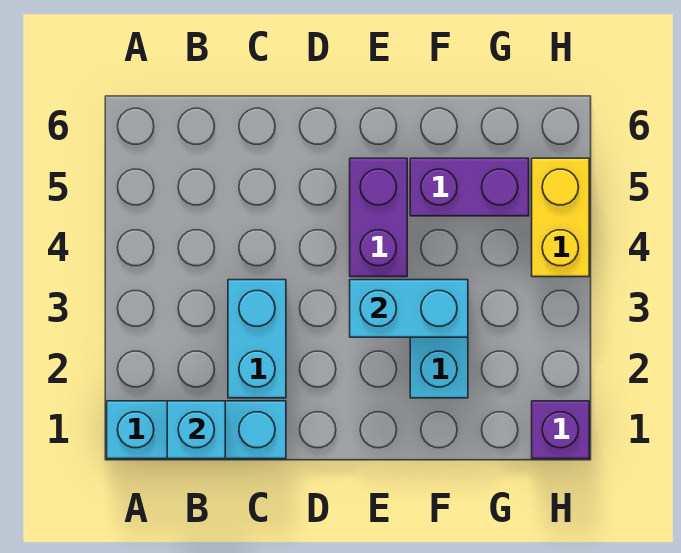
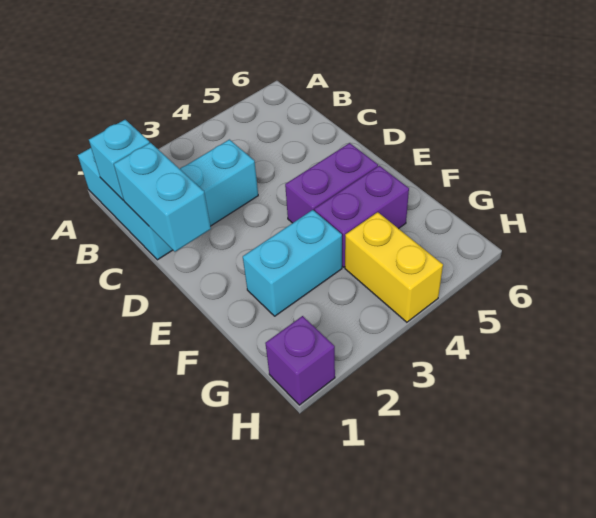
cyan brick E3:F3 level 2 -> cyan brick C1:D1 level 2
purple brick F5:G5 level 1 -> purple brick F4:F5 level 1
yellow brick H4:H5 level 1 -> yellow brick G4:H4 level 1

